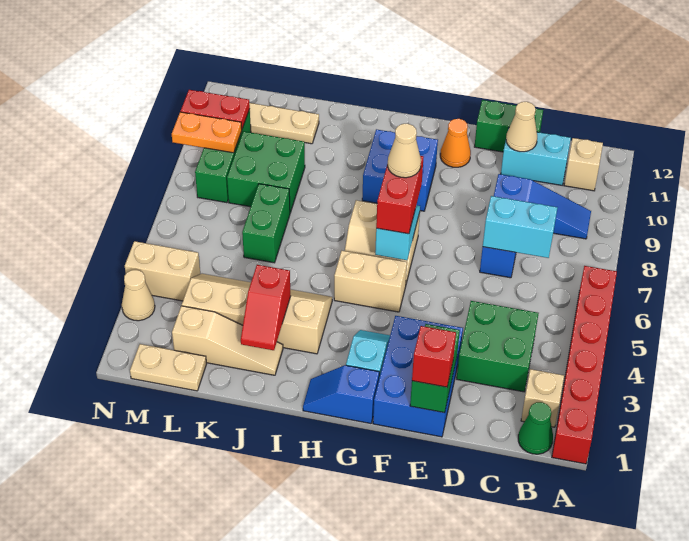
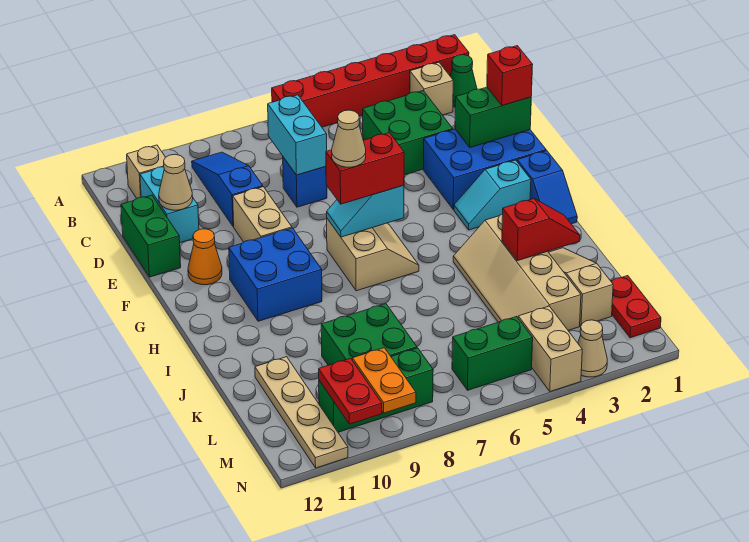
tan brick G5:H5 level 1 -> tan brick E9:F9 level 1
green brick K6:K7 level 1 -> green brick M5:M6 level 1
tan plate L1:M1 level 1 -> red plate L1:M1 level 1

